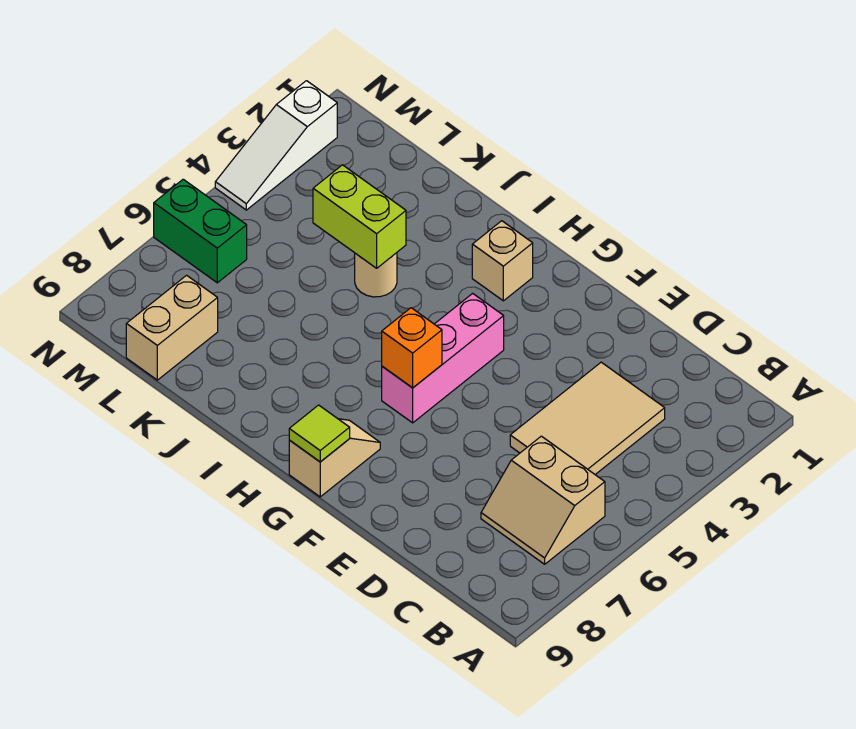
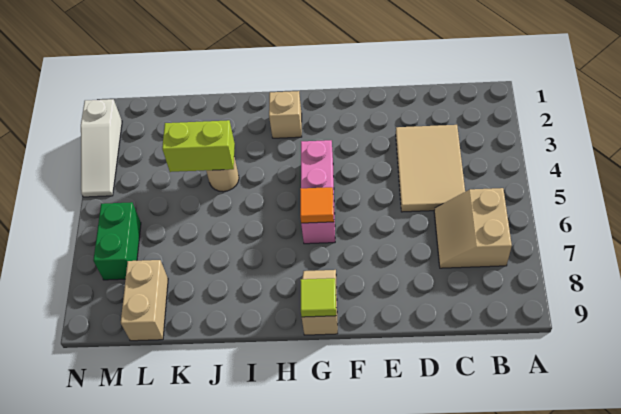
tan slope B6:C7 level 1 top 6 -> tan slope B6:C7 level 1 top B
orange brick G6 level 2 -> orange tile G6 level 2
green brick M6:N6 level 1 -> green brick M6:M7 level 1

